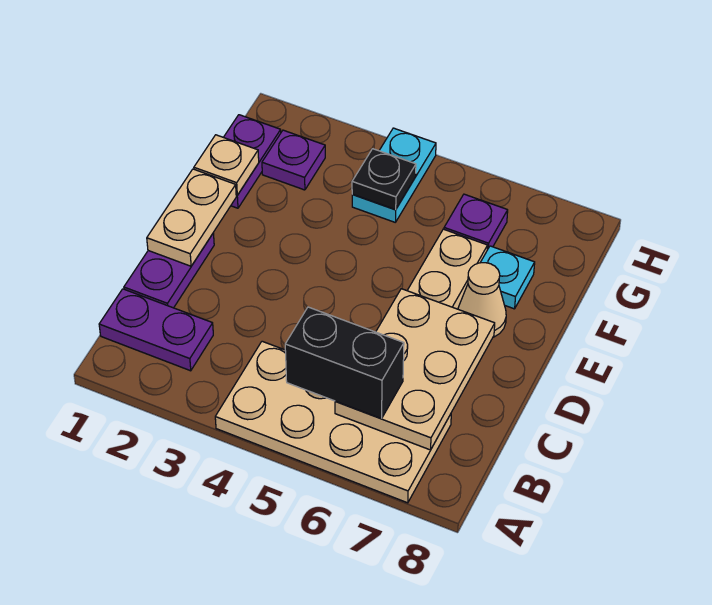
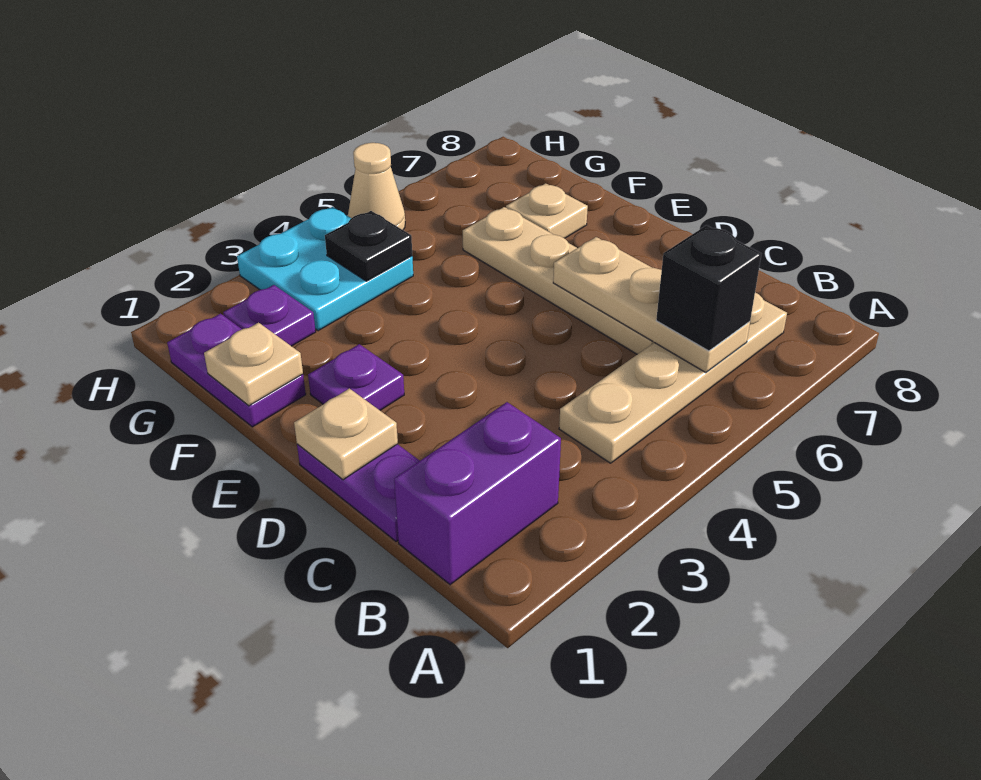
tan plate A4:B7 level 1 -> tan plate B4:B7 level 1
purple plate B1:B2 level 1 -> purple brick B1:B2 level 1
black brick B5:B6 level 3 -> black brick B6 level 3
tan plate B6:D7 level 2 -> tan plate B6:D6 level 2
tan plate D1:E1 level 2 -> tan plate D1 level 2
tan cone E7 level 1 -> tan cone H5 level 1
cyan plate F7 level 1 -> tan plate F7 level 1
cyan plate G4:H4 level 1 -> cyan plate G3:H4 level 1
purple plate G6 level 1 -> purple plate E2 level 1

